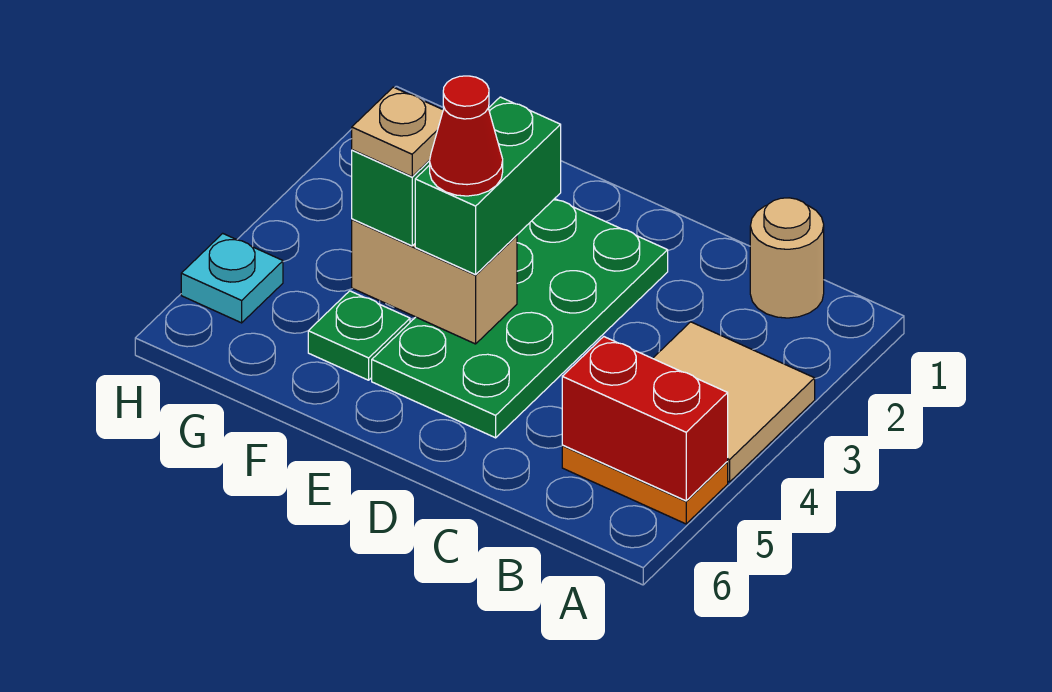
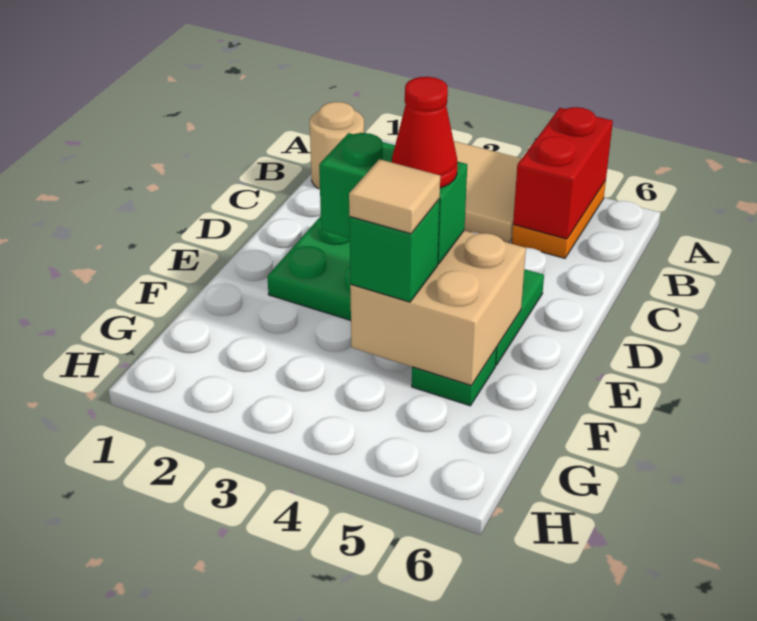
tan brick E4:F4 level 2 -> tan brick E4:F5 level 2
tan plate F4 level 4 -> tan tile F4 level 4
cyan plate H5 level 1 -> none

